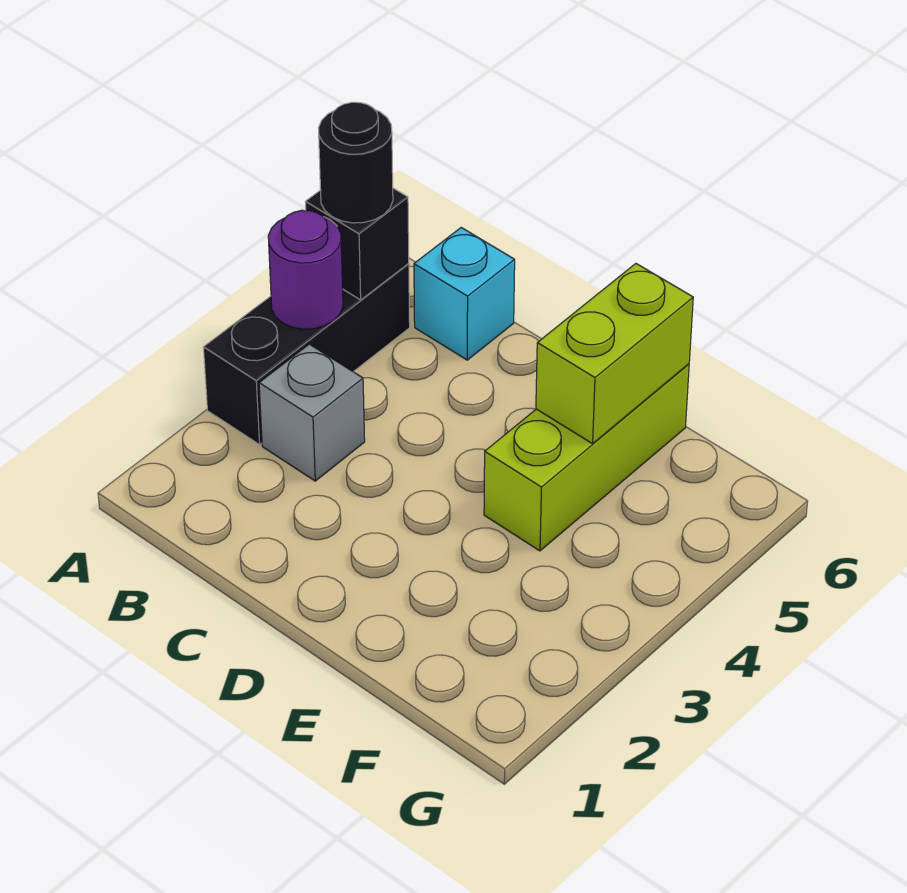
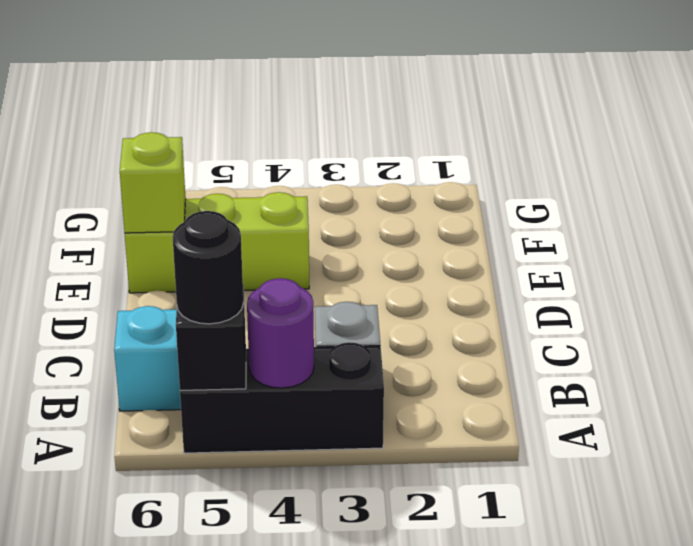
lime brick E5:E6 level 2 -> lime brick E6 level 2

